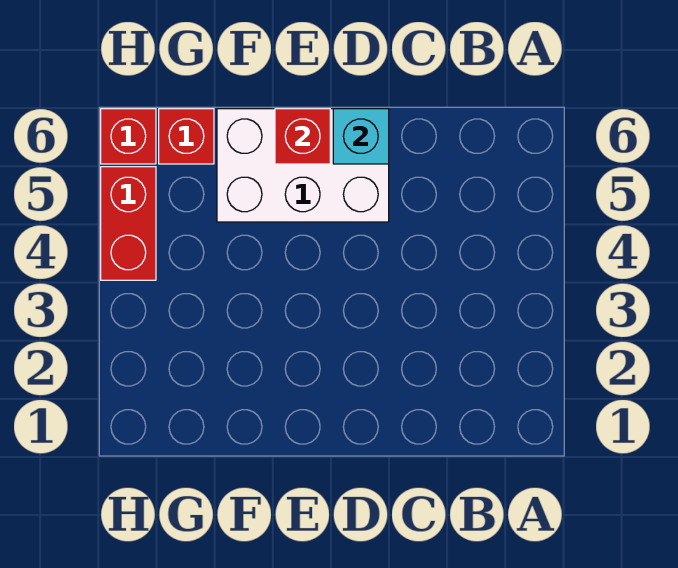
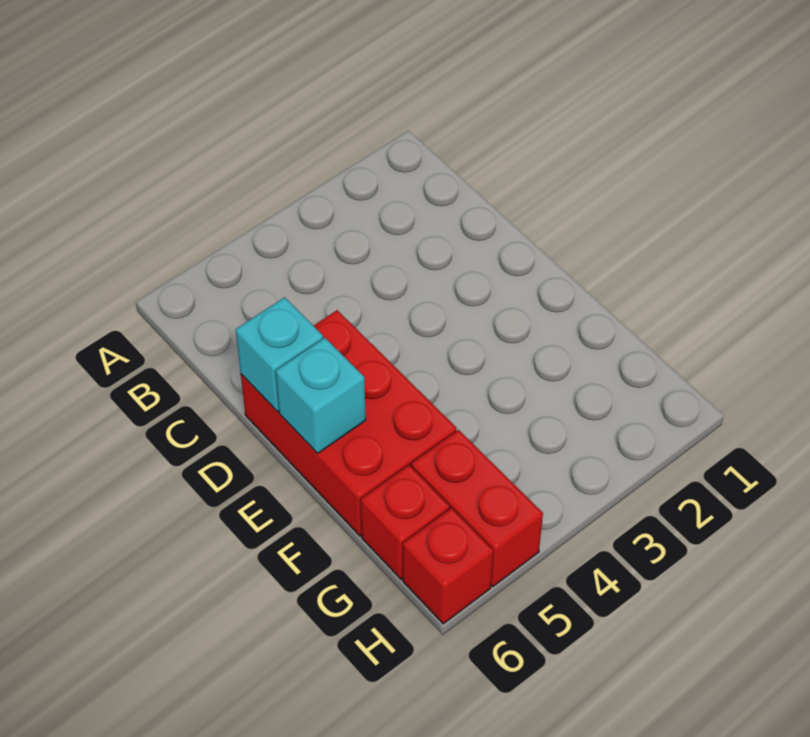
white brick D5:F6 level 1 -> red brick D5:F6 level 1
red brick E6 level 2 -> cyan brick E6 level 2
red brick H4:H5 level 1 -> red brick G5:H5 level 1

